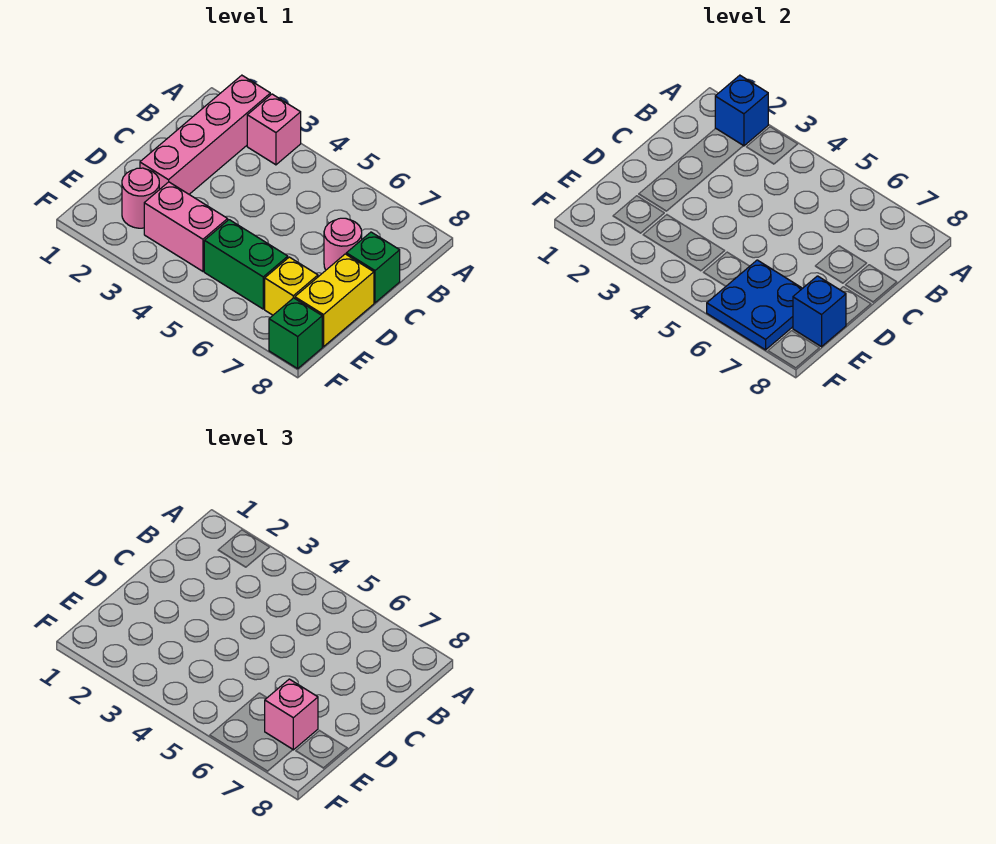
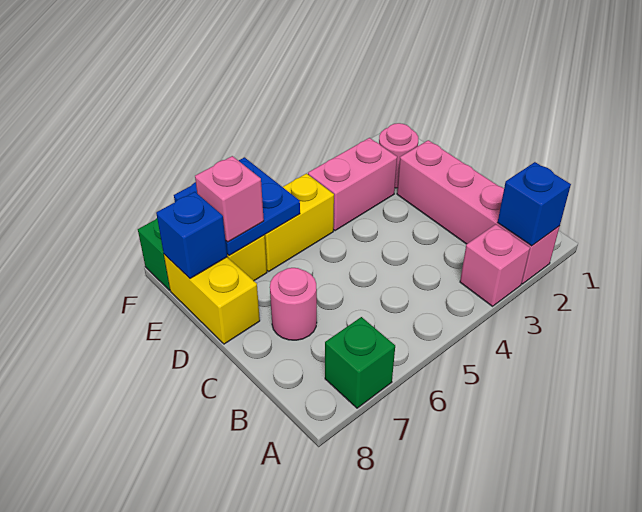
green brick C8 level 1 -> green brick A7 level 1
green brick E5:E6 level 1 -> yellow brick E5:E6 level 1

